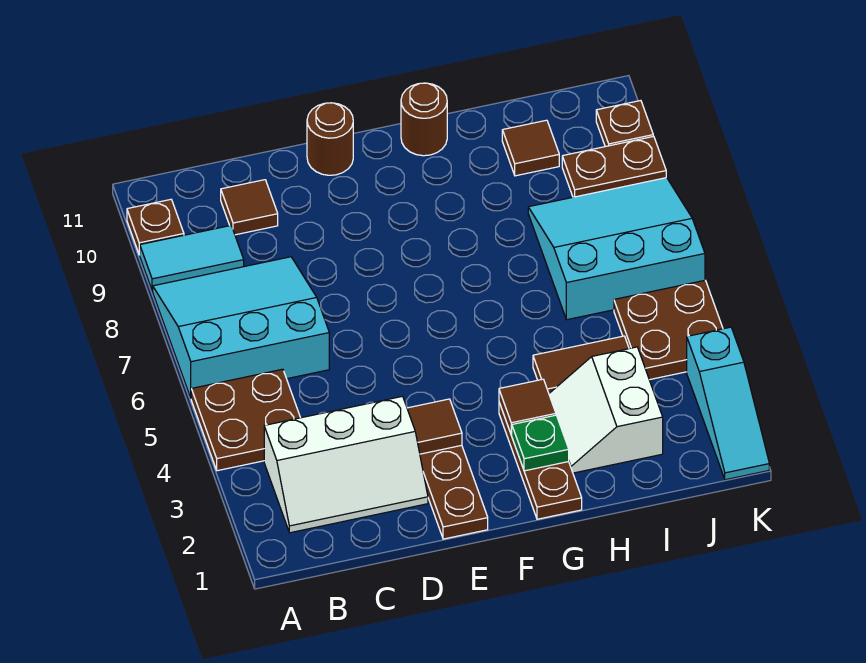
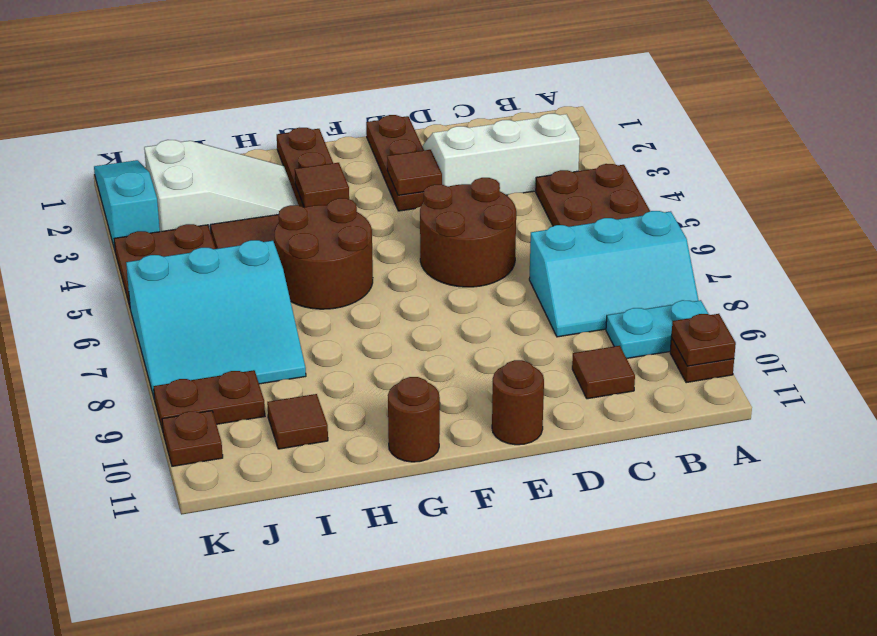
cyan slope A6:C8 level 1 top 6 -> cyan slope A7:C8 level 1 top 7
cyan tile A9:B9 level 1 -> cyan plate A9:B9 level 1
none -> brown plate A10 level 2
none -> brown round brick D5:E6 level 1
green plate G2 level 2 -> none
none -> brown round brick G5:H6 level 1
white slope H2:I3 level 1 top I -> white slope H2:J3 level 1 top J

